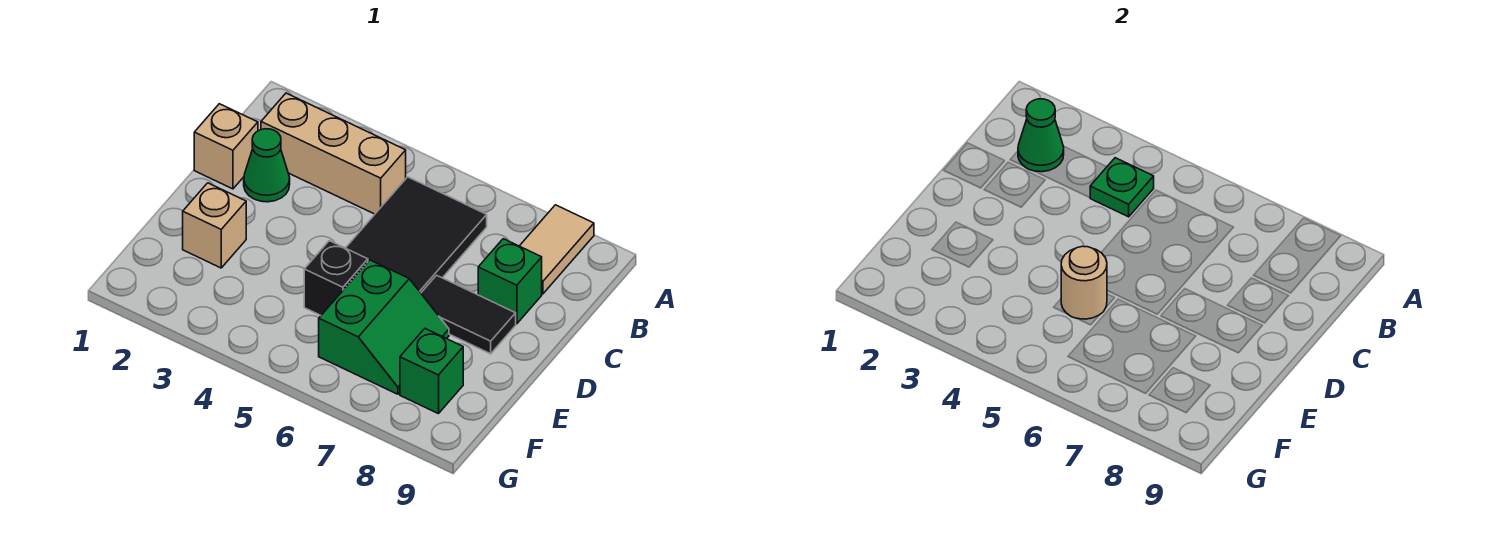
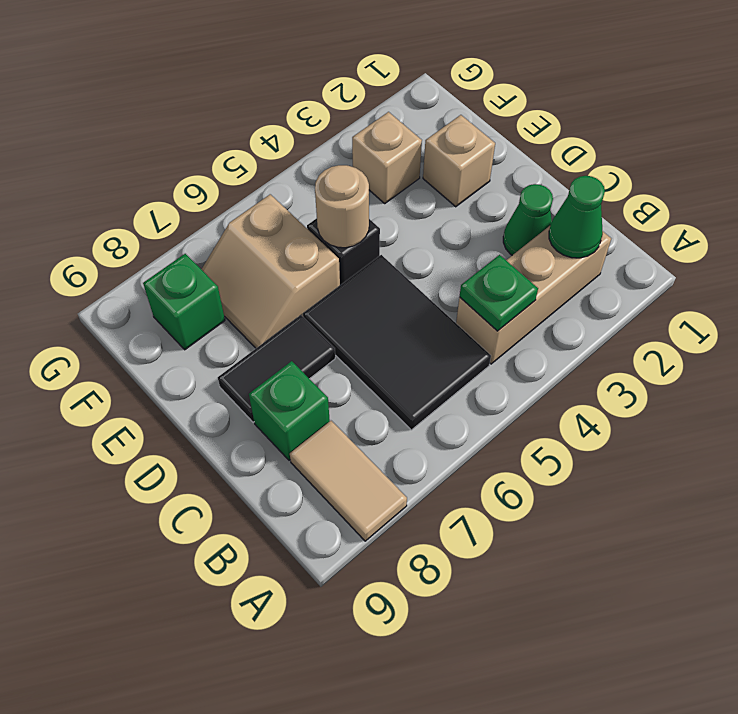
tan brick C1 level 1 -> tan brick F3 level 1
green slope E6:F7 level 1 top 6 -> tan slope E6:F7 level 1 top 6

